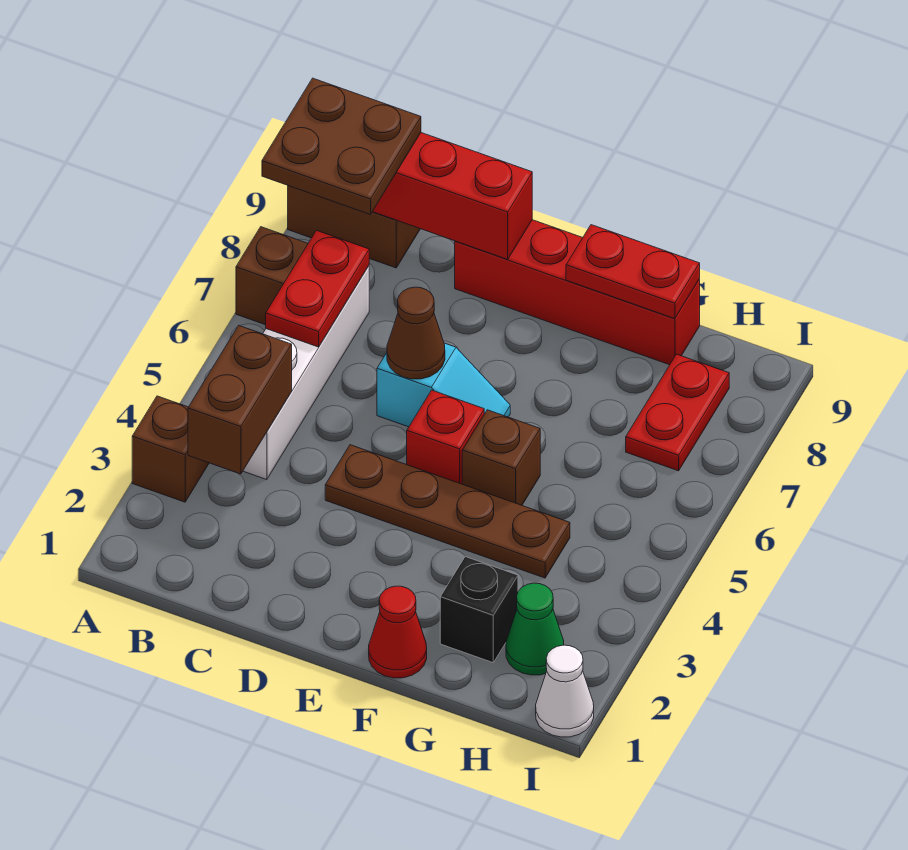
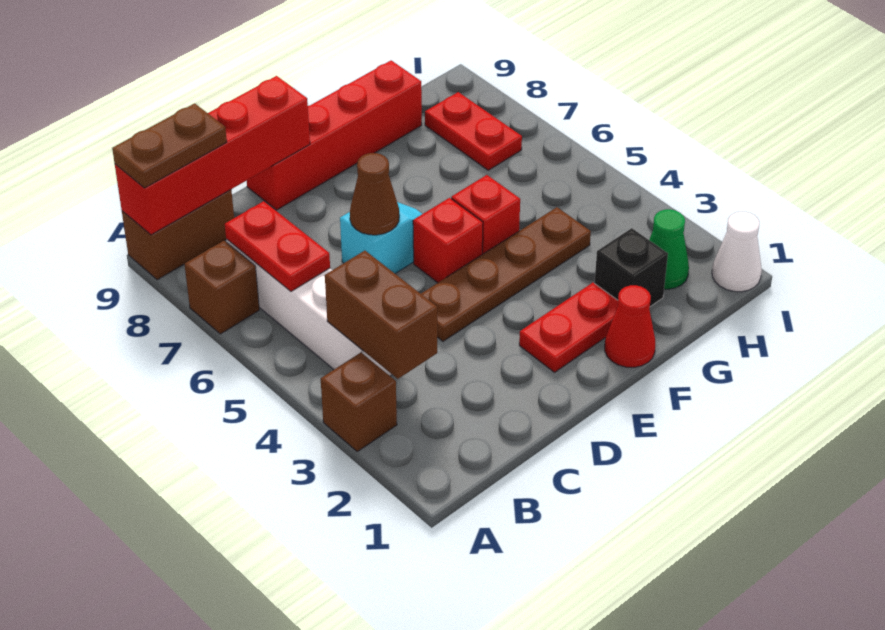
brown plate A8:B9 level 3 -> brown plate A9:B9 level 3
brown brick F5 level 1 -> red brick F5 level 1
red plate F9:G9 level 2 -> red plate E2:F2 level 1

